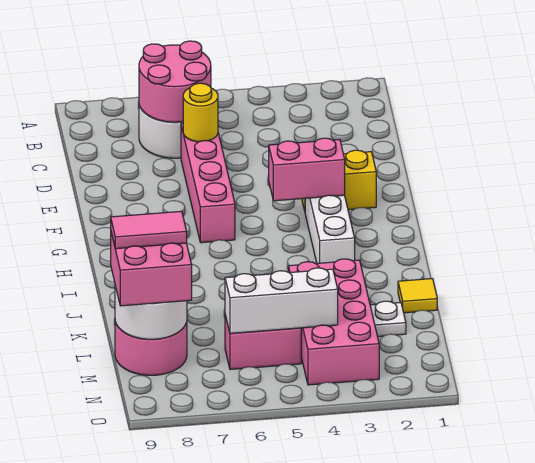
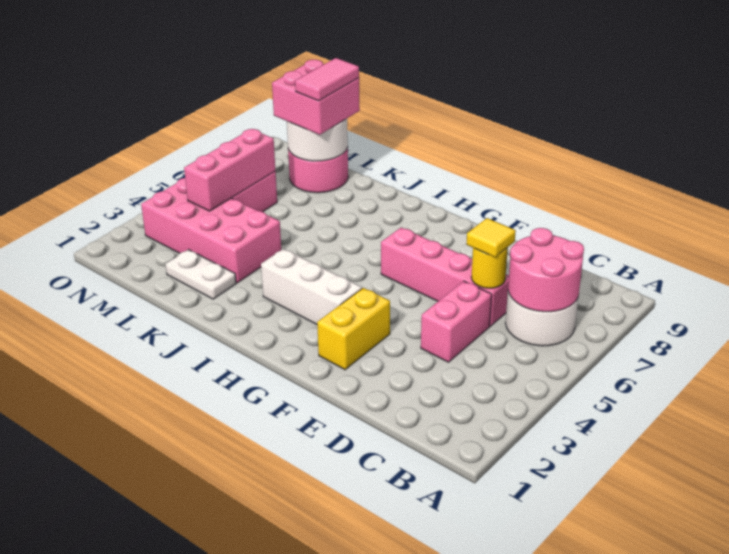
pink brick G3:G4 level 2 -> pink brick D4:D5 level 1
yellow tile K1 level 1 -> yellow tile D6 level 3
white plate L2 level 1 -> white plate K2:L2 level 1
white brick M4:M6 level 2 -> pink brick M4:M6 level 2

